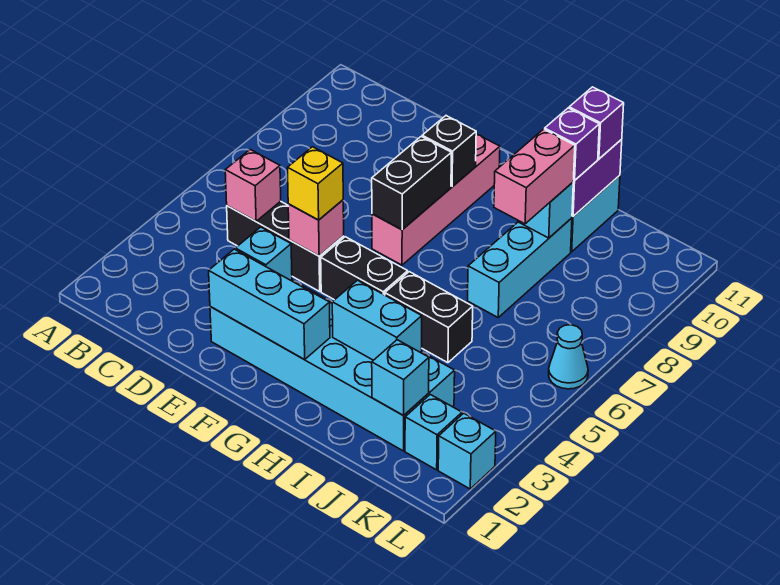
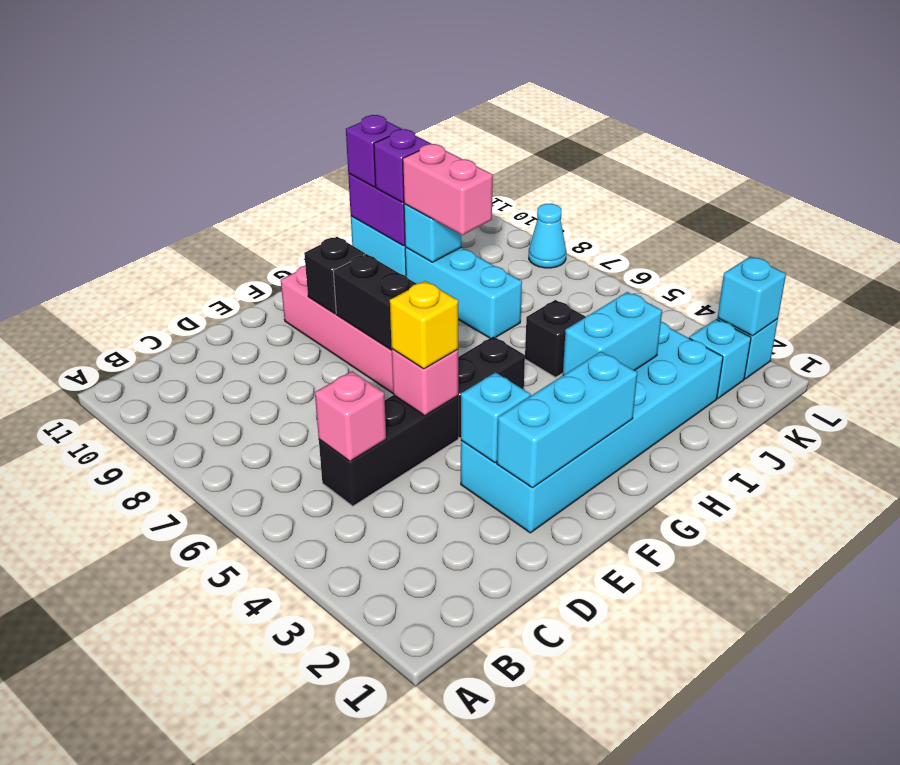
black brick H5:I5 level 1 -> black brick I5 level 1
cyan brick J2 level 2 -> cyan brick L2 level 2
cyan cone L6 level 1 -> cyan cone L8 level 1

